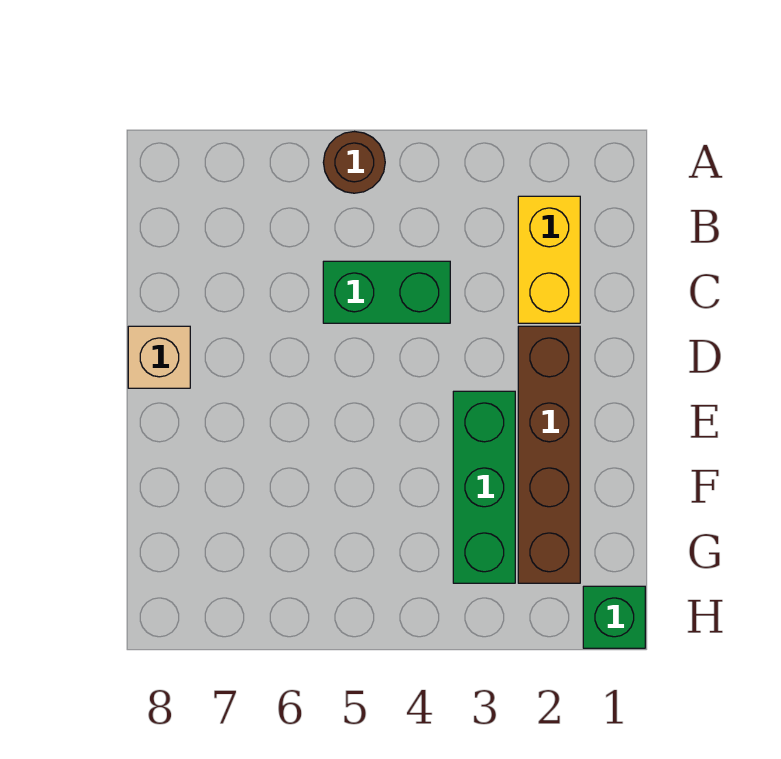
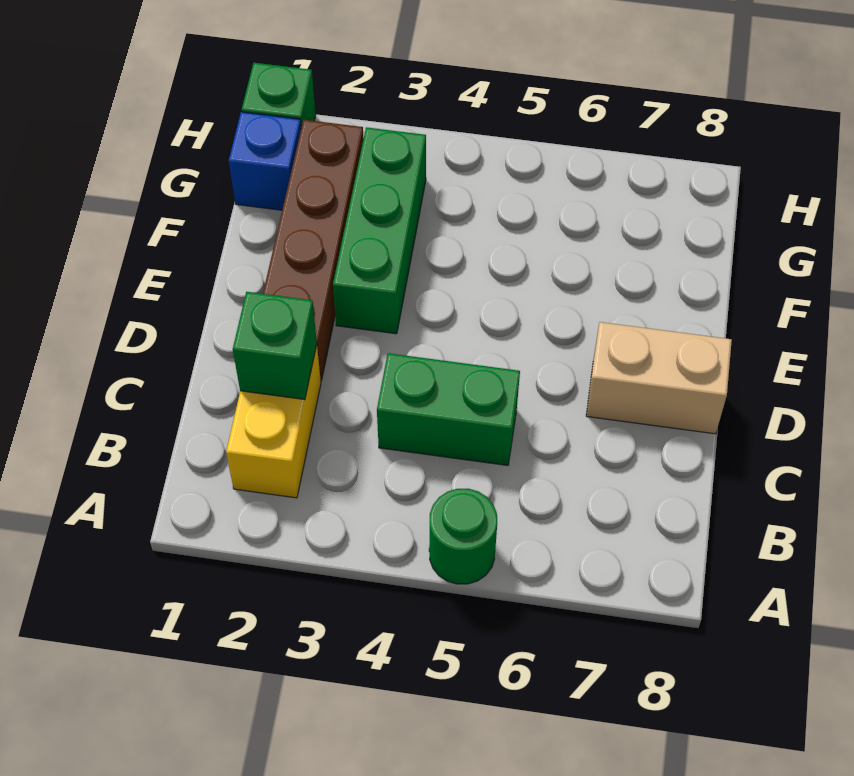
brown round brick A5 level 1 -> green round brick A5 level 1
none -> green brick C2 level 2
tan brick D8 level 1 -> tan brick D7:D8 level 1
none -> blue brick G1 level 1

